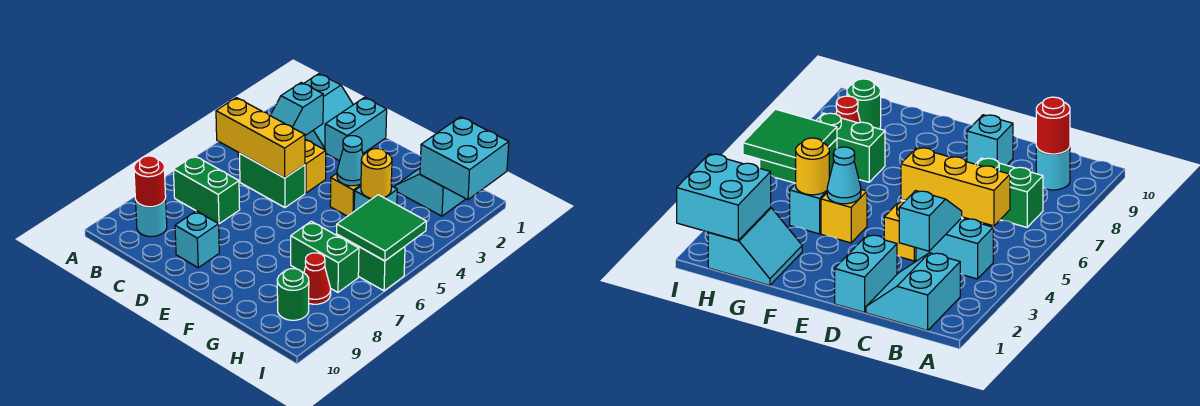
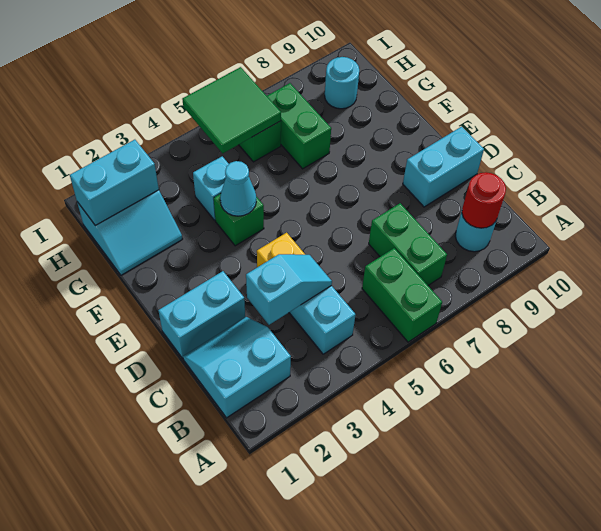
yellow brick B5:D5 level 2 -> none
green brick C5:D5 level 1 -> green brick A6:B6 level 1
cyan brick D9 level 1 -> cyan brick D9:D10 level 1
yellow brick F4 level 1 -> green brick F4 level 1
yellow round brick G4 level 2 -> none
cyan brick H1:I2 level 2 -> cyan brick H1:H2 level 2
red cone H8 level 1 -> none
green round brick H9 level 1 -> cyan round brick H9 level 1

